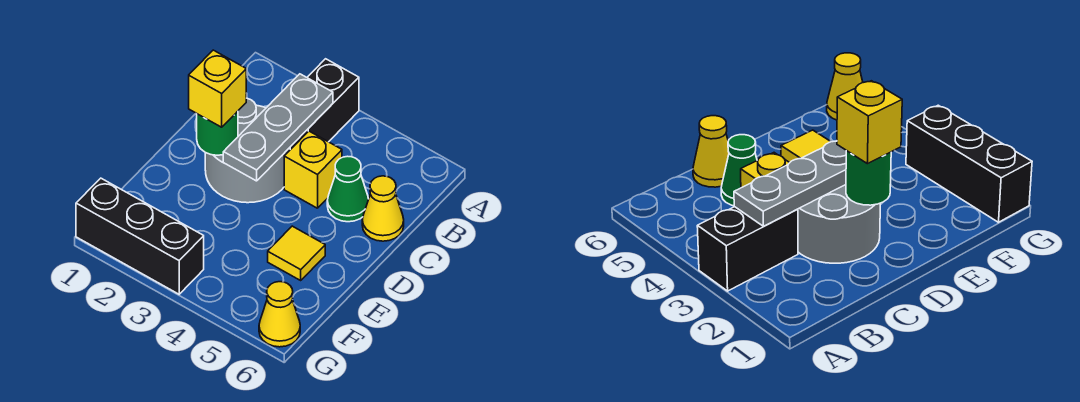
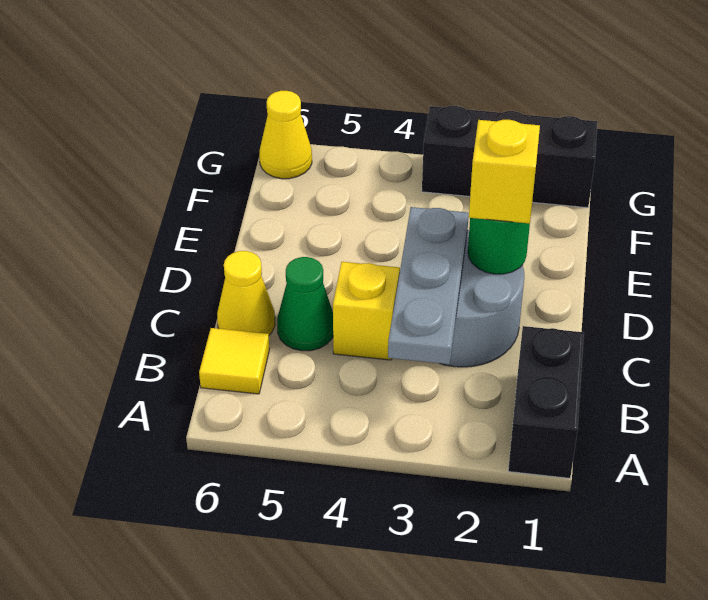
black brick A3:B3 level 1 -> black brick A1:B1 level 1
yellow tile E5 level 1 -> yellow tile B6 level 1

